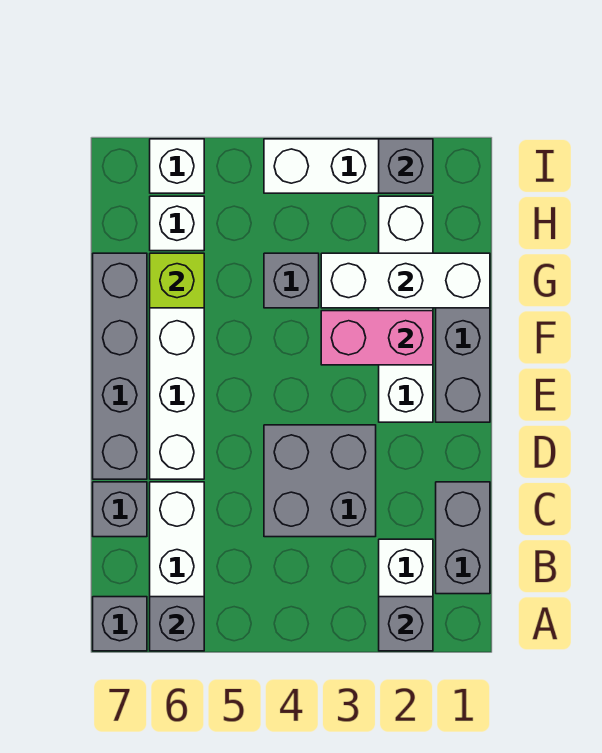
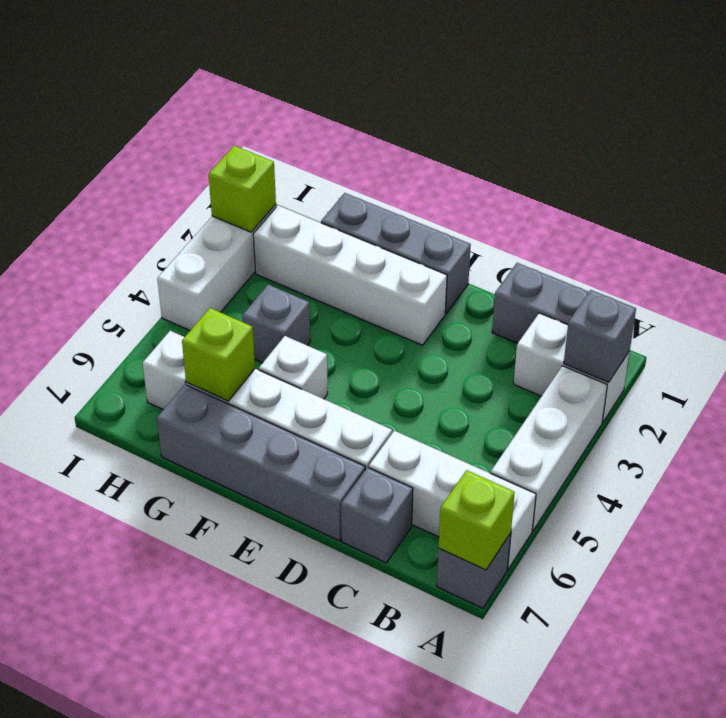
grey brick A6 level 2 -> none
none -> lime brick A7 level 2
grey brick C3:D4 level 1 -> none
pink brick F2:F3 level 2 -> none
white brick G1:G3 level 2 -> white brick A3:A5 level 1
grey brick I2 level 2 -> lime brick I2 level 2
white brick I6 level 1 -> white brick F5 level 1

